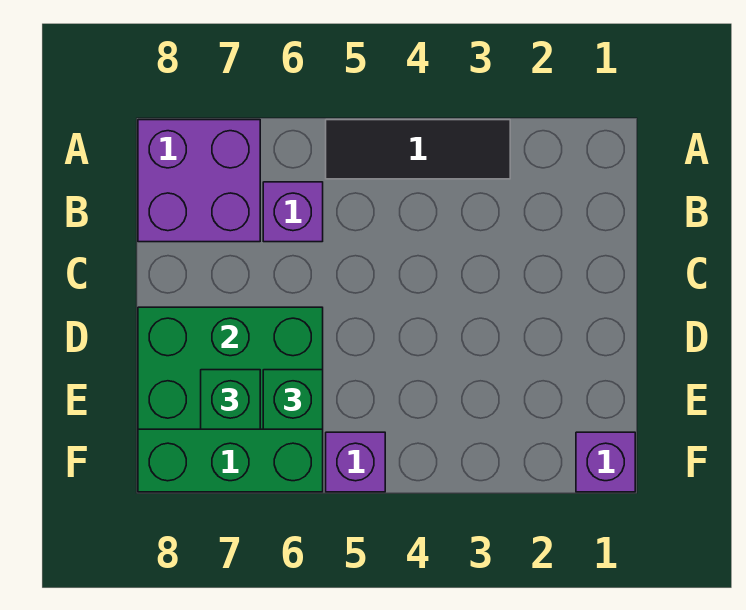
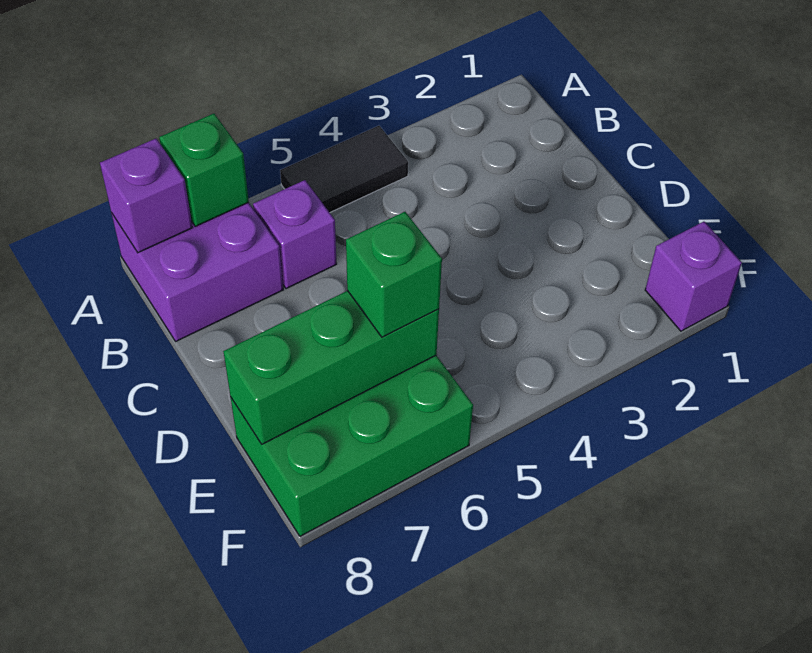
black tile A3:A5 level 1 -> black tile A4:A5 level 1
green brick D6:E8 level 2 -> green brick E6:E8 level 2
green brick E7 level 3 -> green brick A7 level 2
purple brick F5 level 1 -> purple brick A8 level 2

